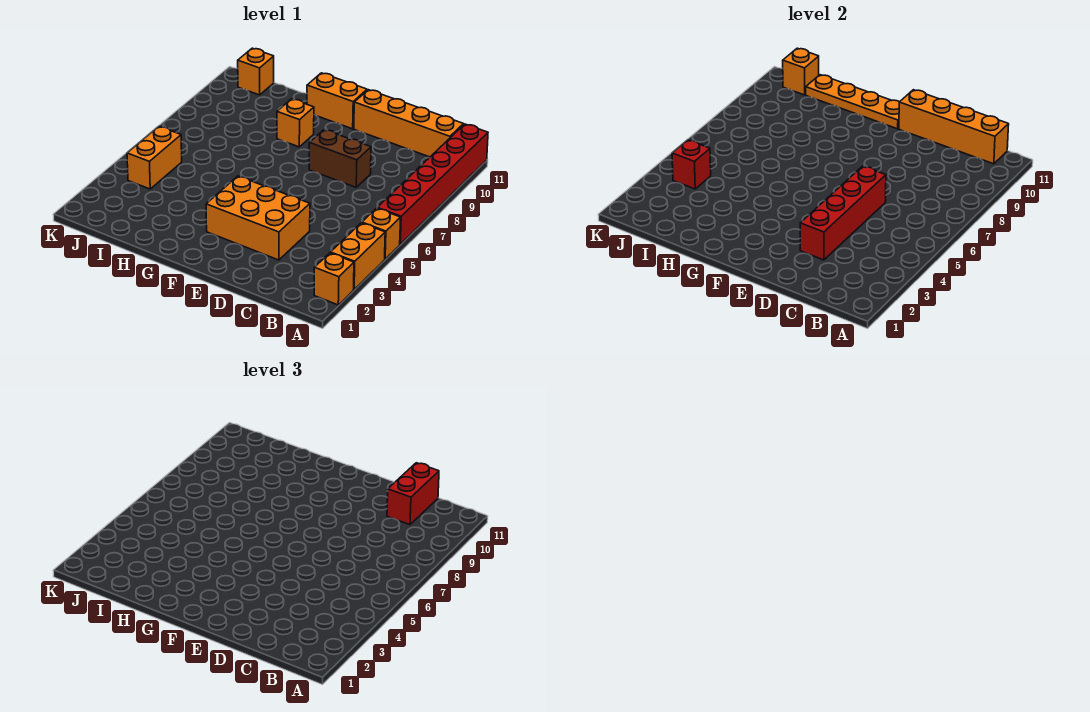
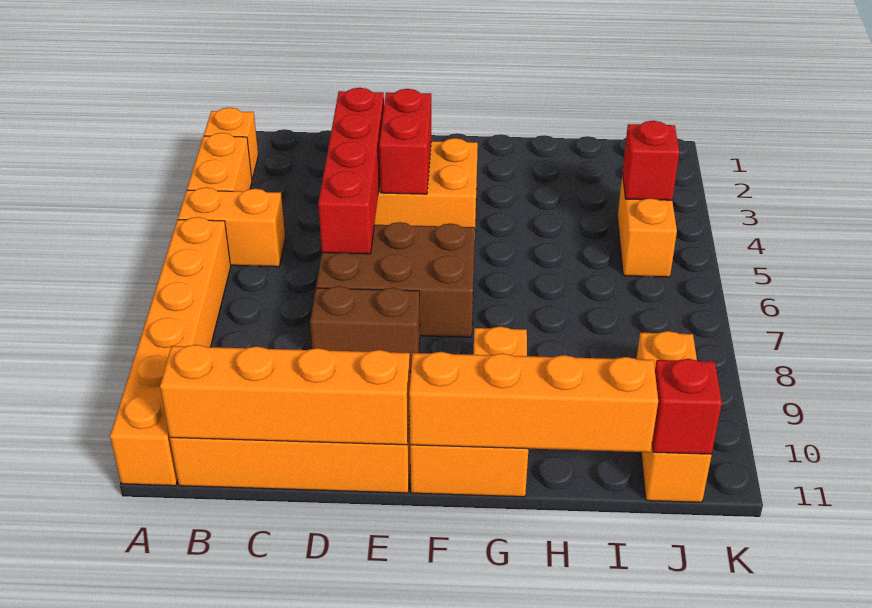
orange brick A5 level 1 -> orange brick A5:B5 level 1
red brick A6:A11 level 1 -> orange brick A6:A11 level 1
red brick C10:C11 level 3 -> red brick E3:E4 level 2
none -> brown brick D6:F7 level 1
orange plate F11:I11 level 2 -> orange brick F11:I11 level 2
orange brick J11 level 1 -> orange brick J9:J11 level 1
orange brick J11 level 2 -> red brick J11 level 2

